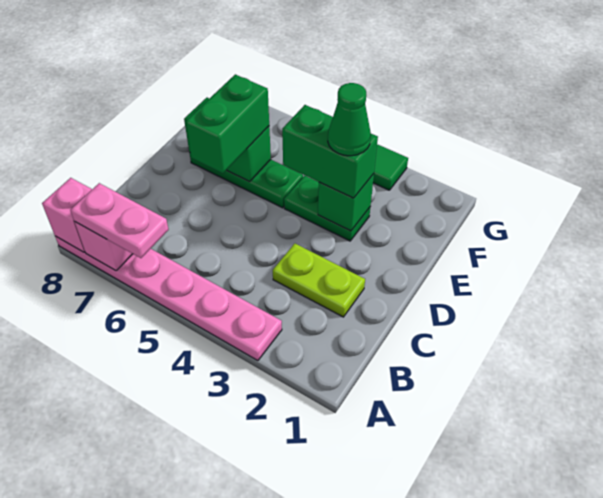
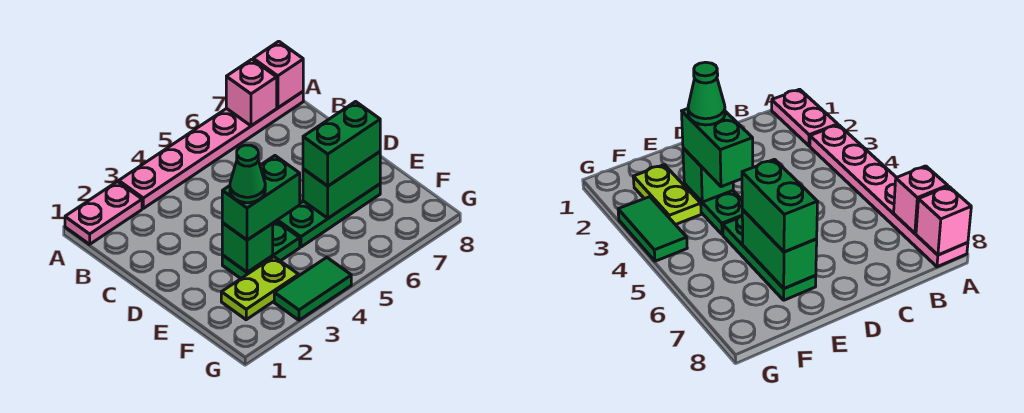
pink plate A6:A7 level 3 -> pink plate A1:A2 level 1
lime plate C2:C3 level 1 -> lime plate F2:F3 level 1
green brick D6:E6 level 3 -> green brick E6:E7 level 3

